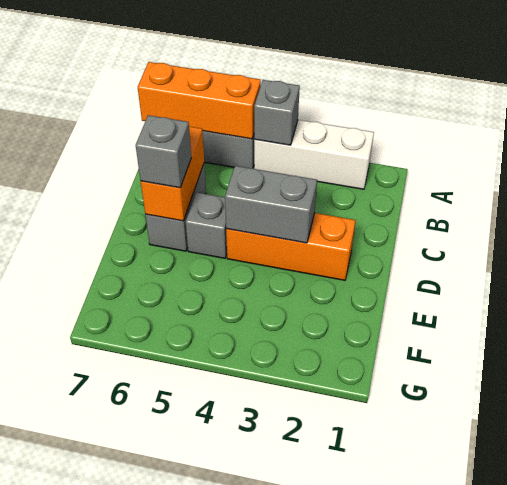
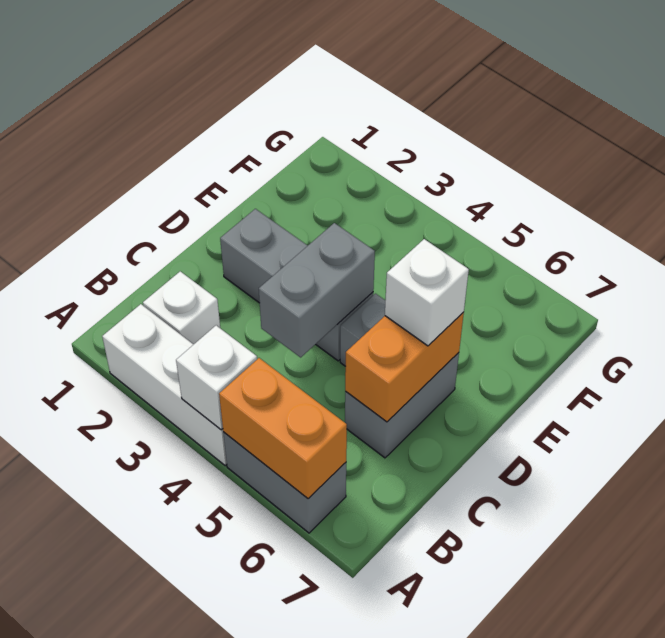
grey brick A4 level 2 -> white brick A4 level 2
orange brick A5:A7 level 2 -> orange brick A5:A6 level 2
none -> white brick B2 level 1
orange brick D2:D4 level 1 -> grey brick D2:D4 level 1
grey brick D3:D4 level 2 -> grey brick C4:D4 level 2
grey brick D6 level 3 -> white brick D6 level 3

